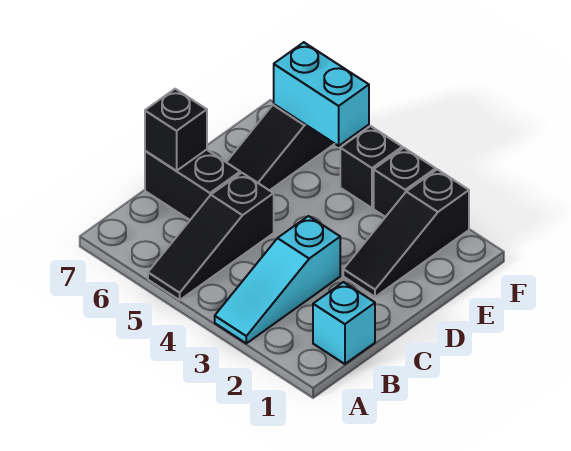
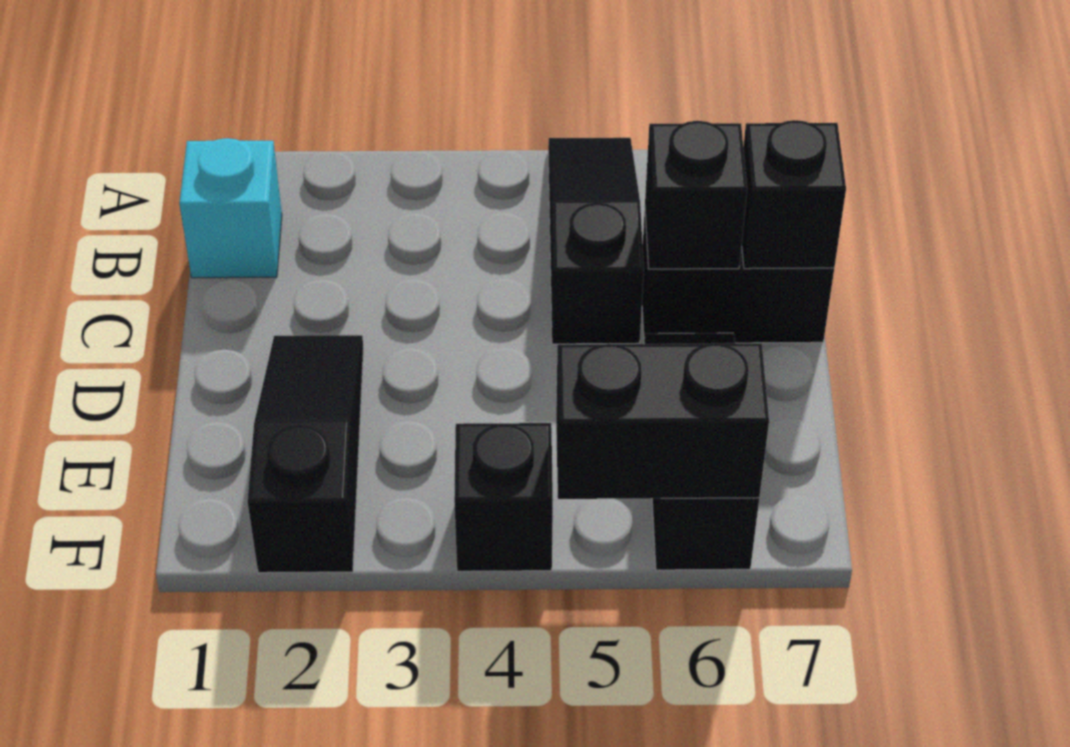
cyan slope A3:C3 level 1 top C -> none
black brick F3 level 1 -> black brick C6 level 2
cyan brick F5:F6 level 2 -> black brick F5:F6 level 2

